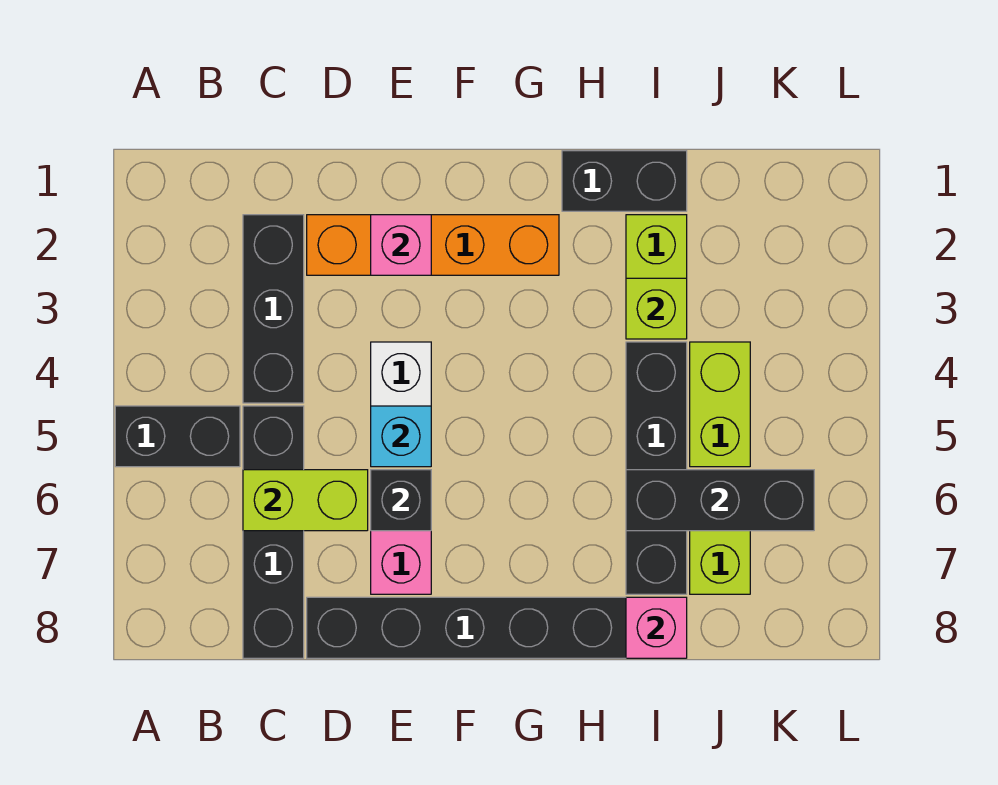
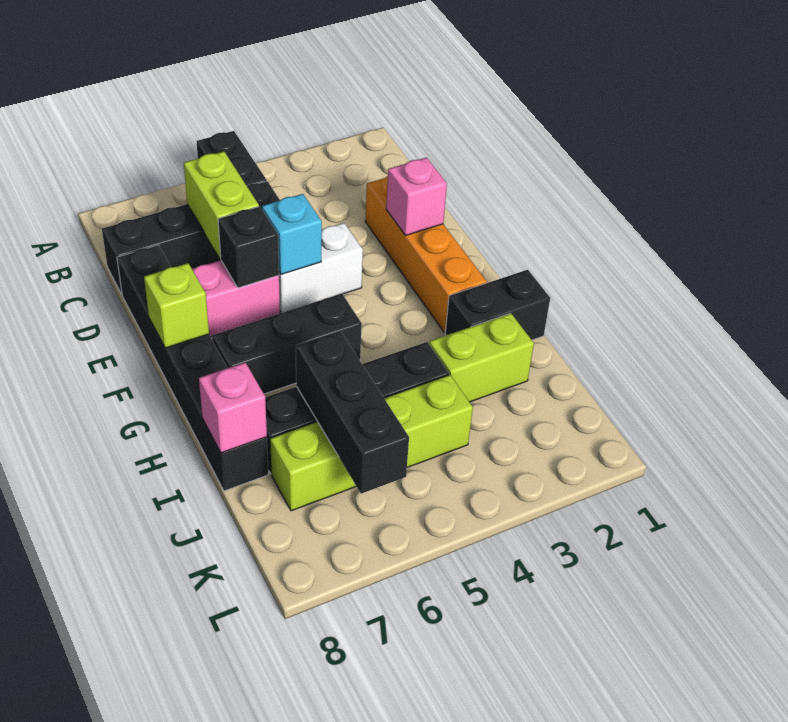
black brick C2:C4 level 1 -> black brick G5:G7 level 1
black brick H1:I1 level 1 -> black brick H1:H2 level 1
lime brick I3 level 2 -> lime brick F8 level 2

